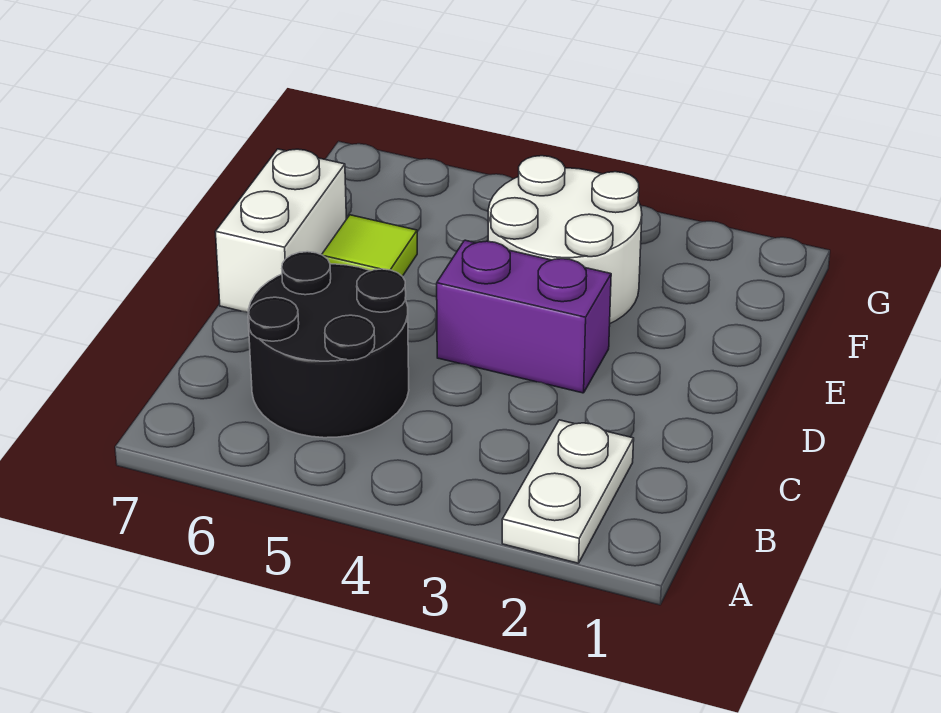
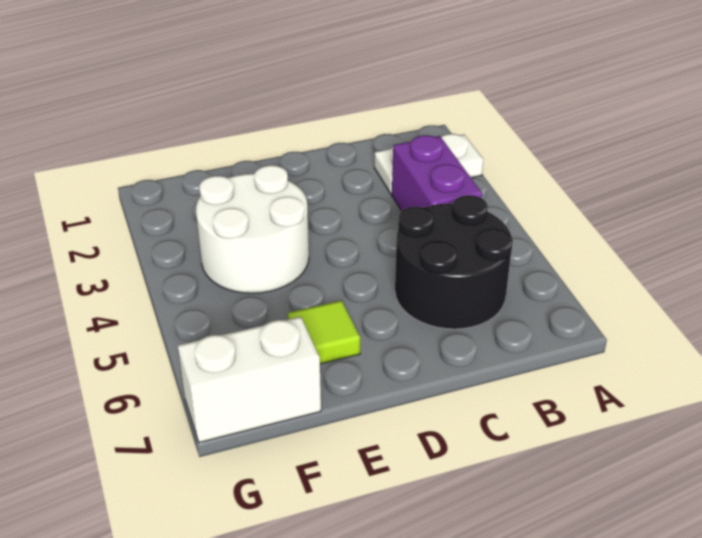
purple brick D3:D4 level 1 -> purple brick B3:B4 level 1
white brick D7:E7 level 1 -> white brick F7:G7 level 1

